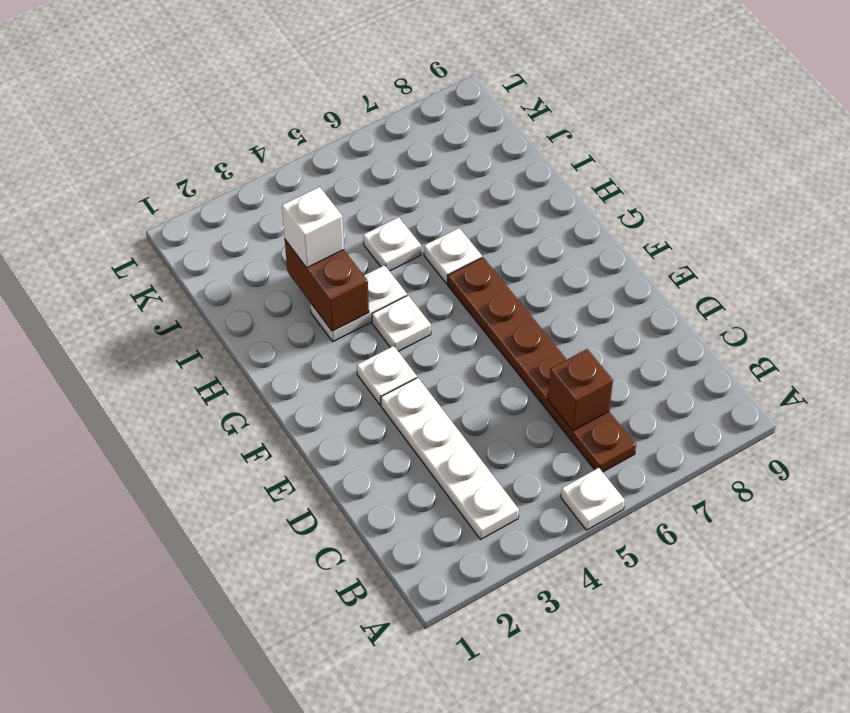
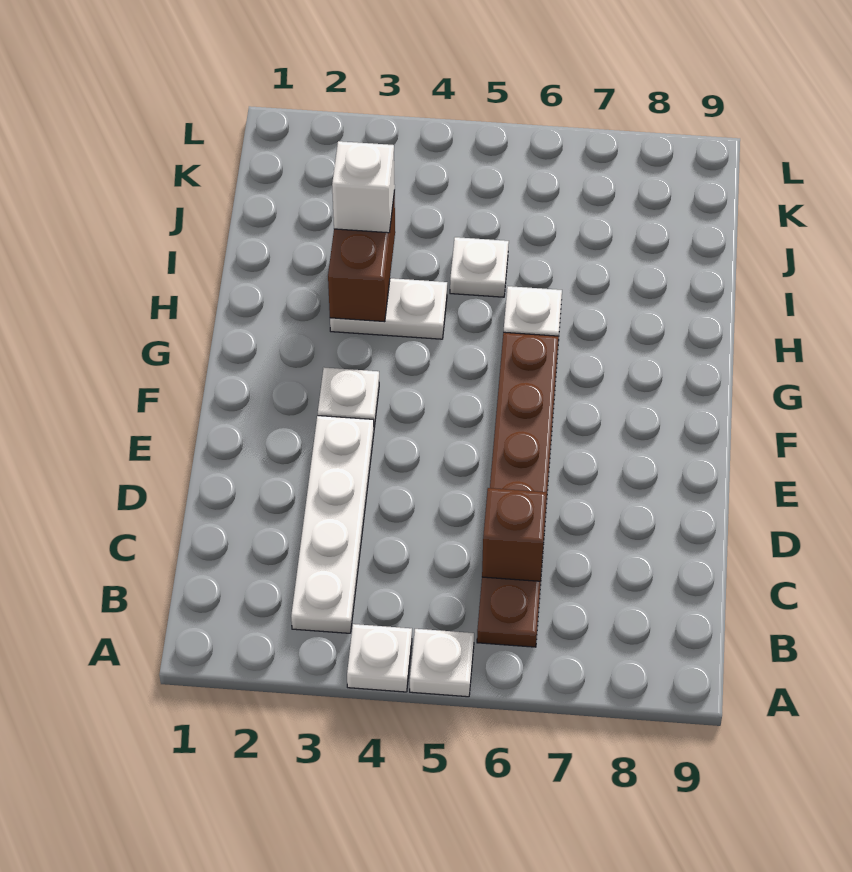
white plate G4 level 1 -> white plate A4 level 1

